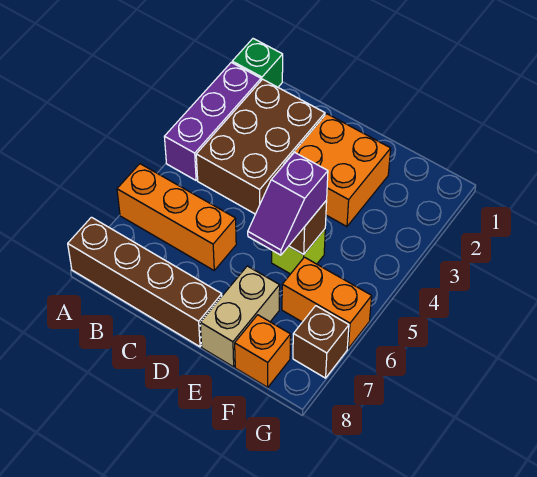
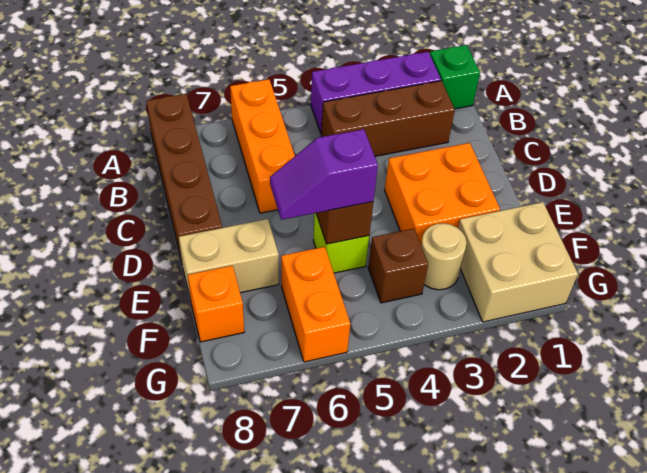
brown brick B2:C4 level 1 -> brown brick B2:B4 level 1
none -> tan brick F1:G2 level 1
none -> tan round brick F3 level 1
brown brick G7 level 1 -> brown brick F4 level 1

